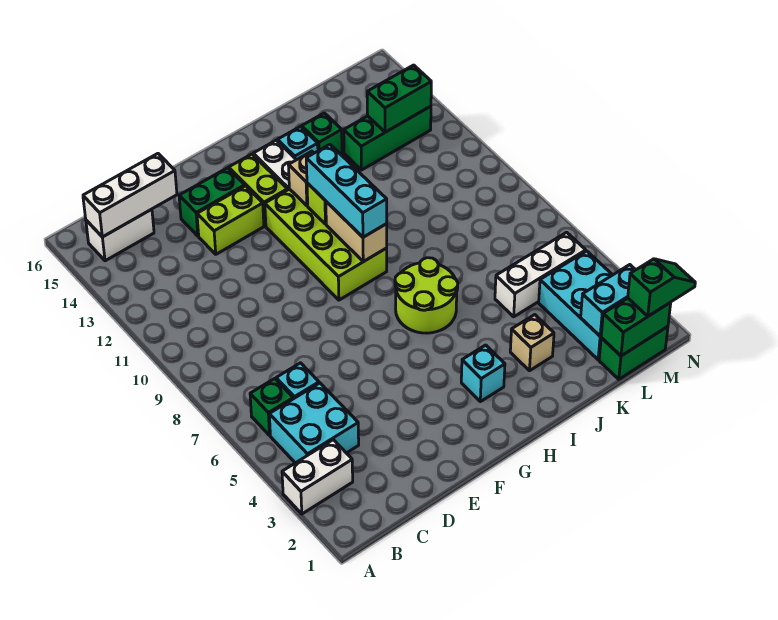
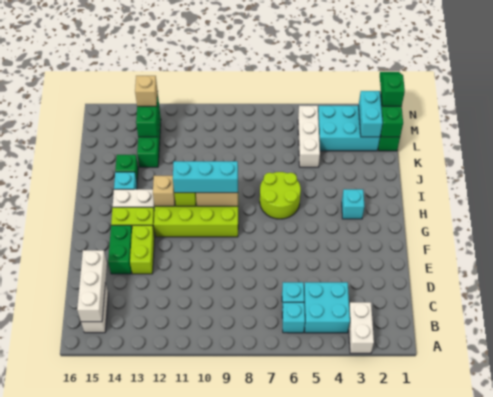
green brick B6 level 1 -> cyan brick B6 level 1
tan brick J3 level 1 -> tan brick M13 level 3

